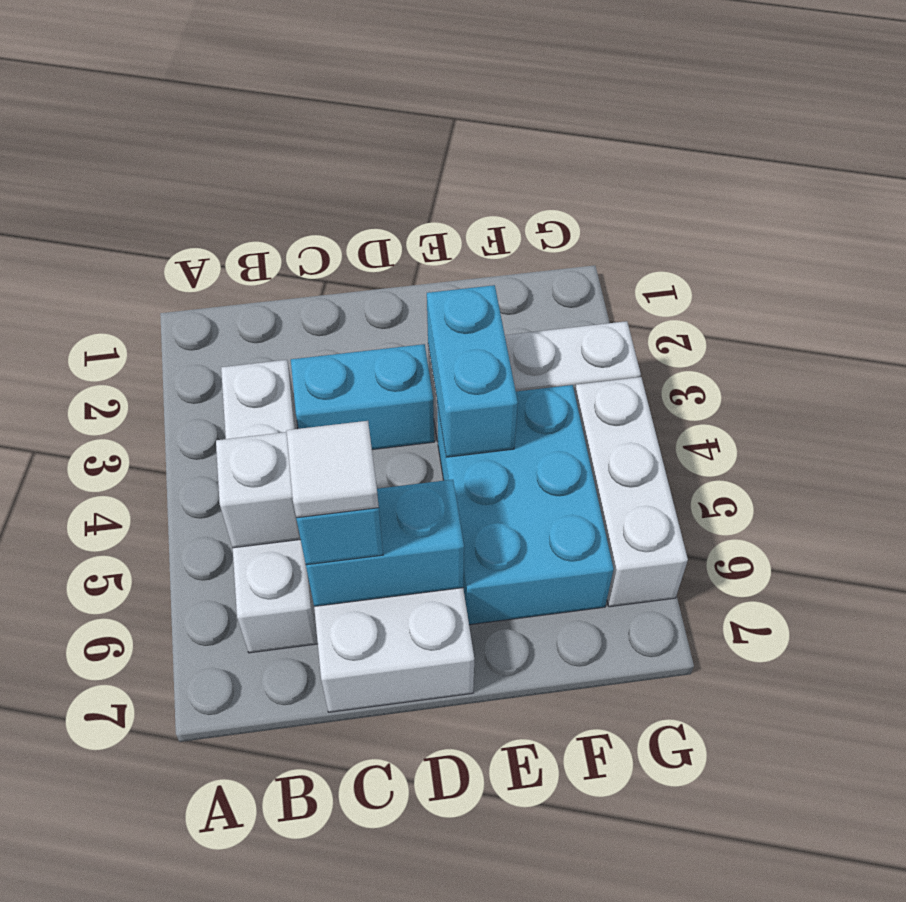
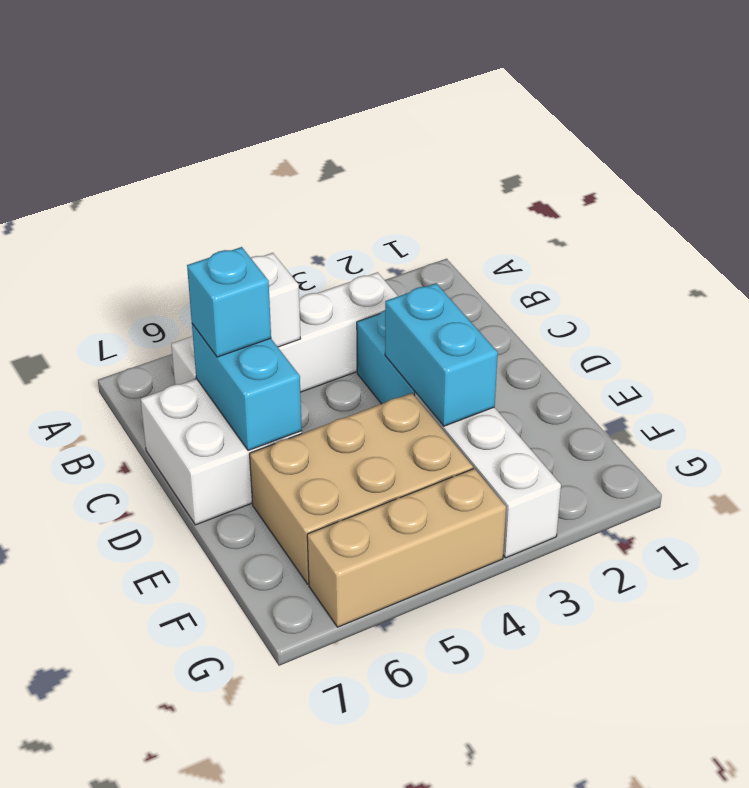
white tile C6 level 4 -> none
cyan brick E3:E4 level 2 -> cyan brick D3:E3 level 2
cyan brick E4:F6 level 1 -> tan brick E4:F6 level 1
white brick G4:G6 level 1 -> tan brick G4:G6 level 1

